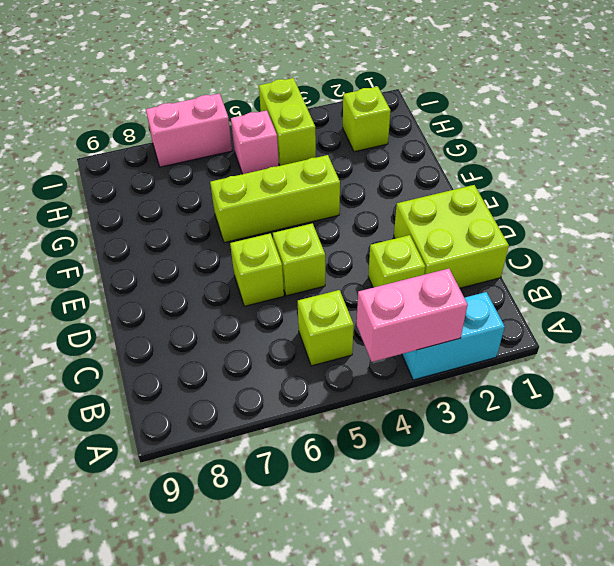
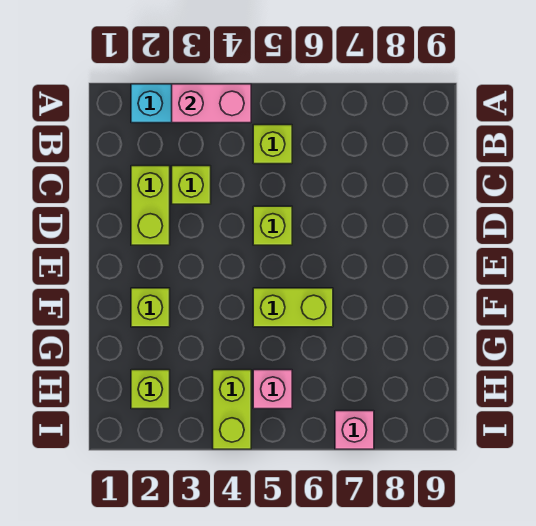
lime brick C1:D2 level 1 -> lime brick C2:D2 level 1
lime brick D6 level 1 -> lime brick F2 level 1
lime brick F4:F6 level 1 -> lime brick F5:F6 level 1
pink brick I6:I7 level 1 -> pink brick I7 level 1

